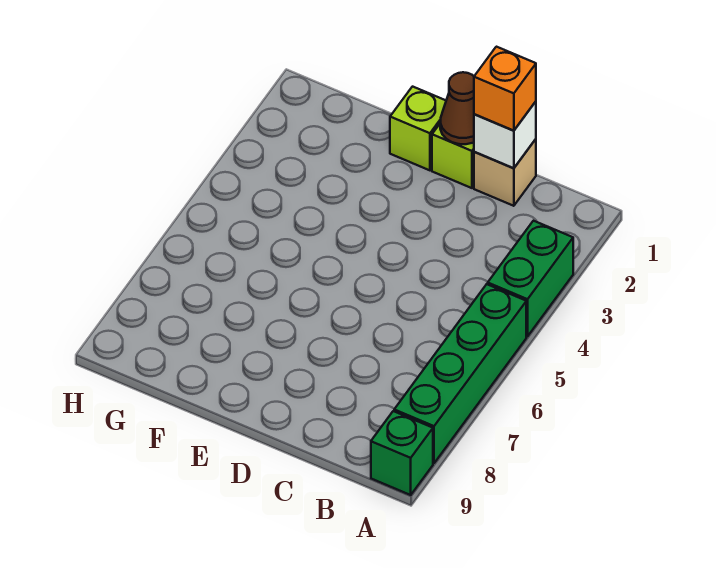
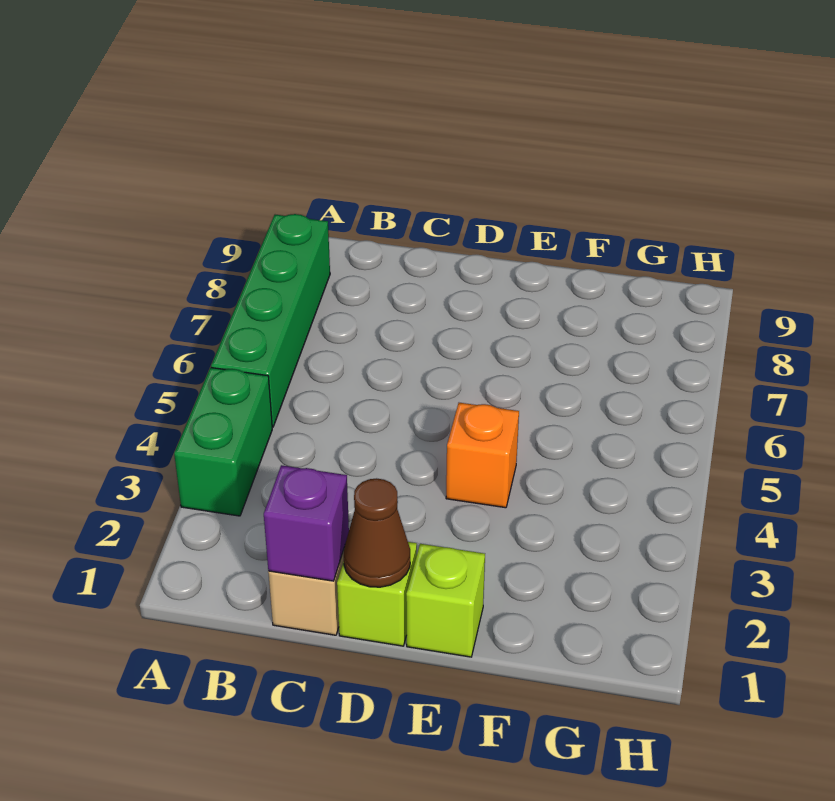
green brick A9 level 1 -> none
white brick C1 level 2 -> purple brick C1 level 2
orange brick C1 level 3 -> orange brick E4 level 1

